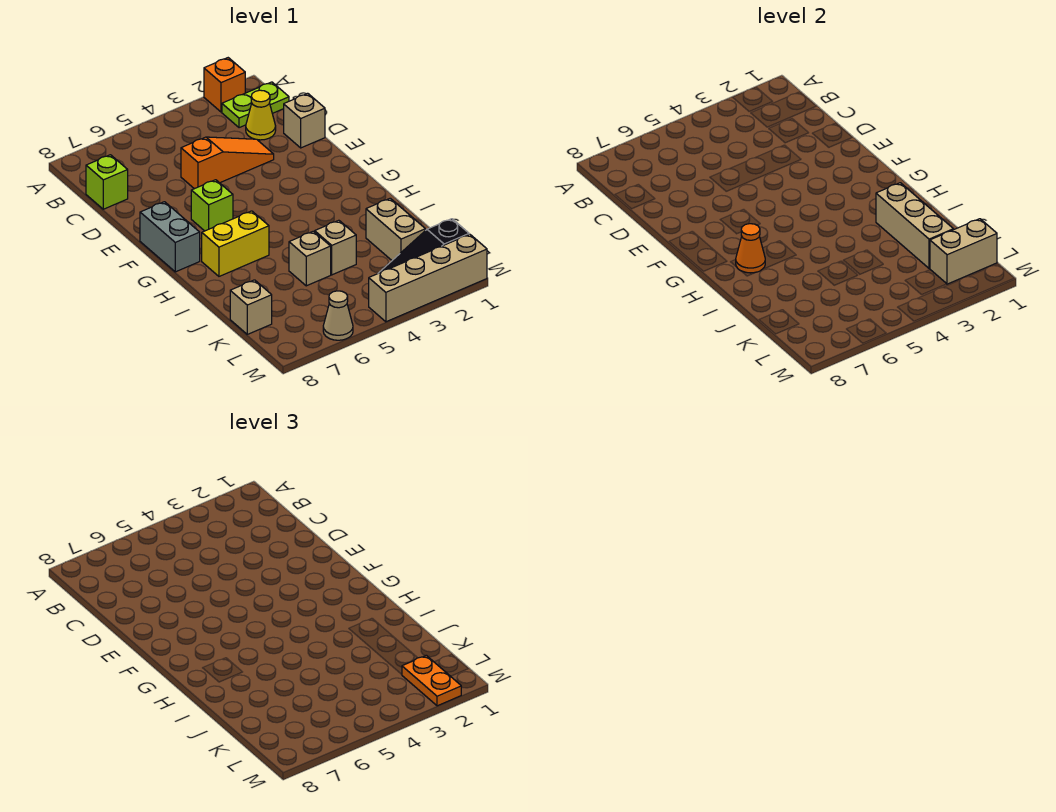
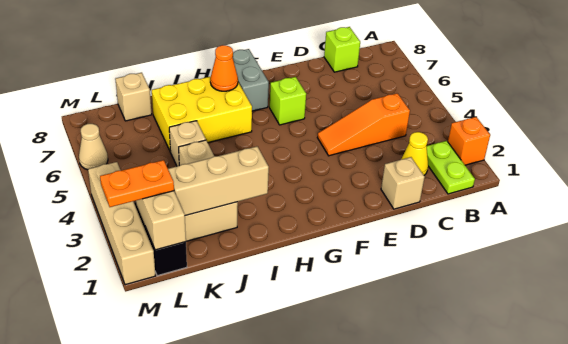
orange slope D3:D5 level 1 top 5 -> orange slope C4:E4 level 1 top C
grey brick F8:G8 level 1 -> grey brick G7:G8 level 1
yellow brick H6:H7 level 1 -> yellow brick H6:J7 level 1

